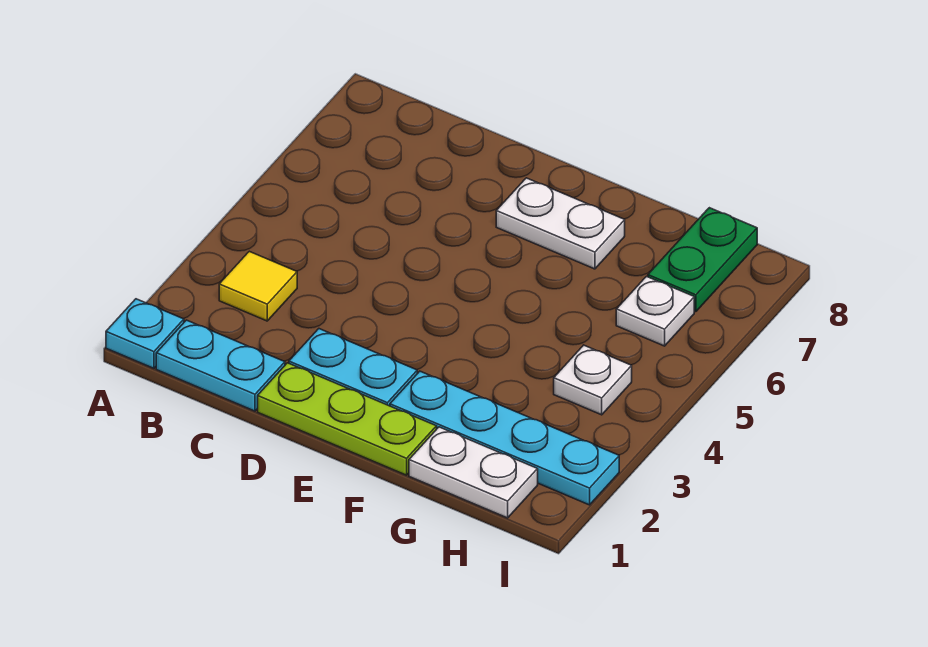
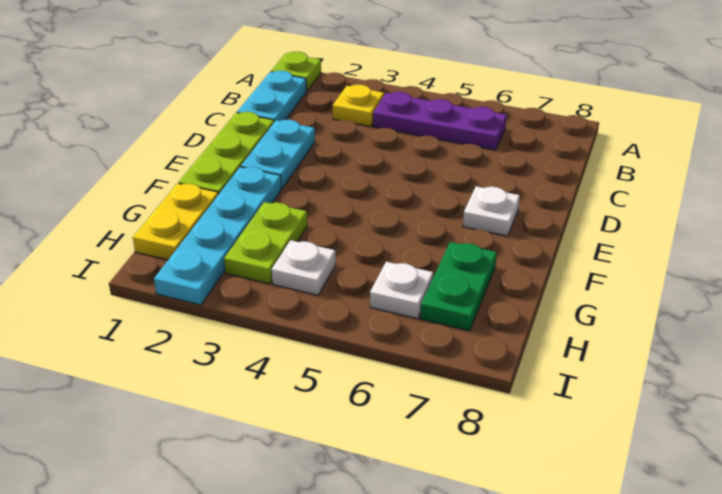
cyan plate A1 level 1 -> lime plate A1 level 1
yellow tile B3 level 1 -> yellow plate B3 level 1
none -> purple plate B4:B6 level 1
white plate E7:F7 level 1 -> white plate E7 level 1
white plate G1:H1 level 1 -> yellow plate G1:H1 level 1
none -> lime plate G3:H3 level 1
green plate H7:H8 level 1 -> green plate G7:H7 level 1

